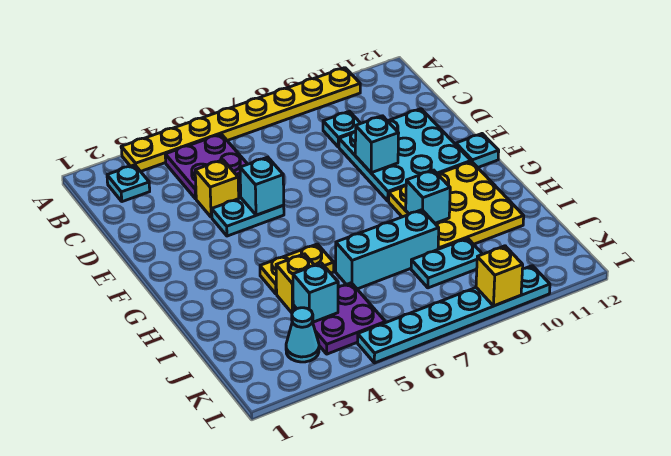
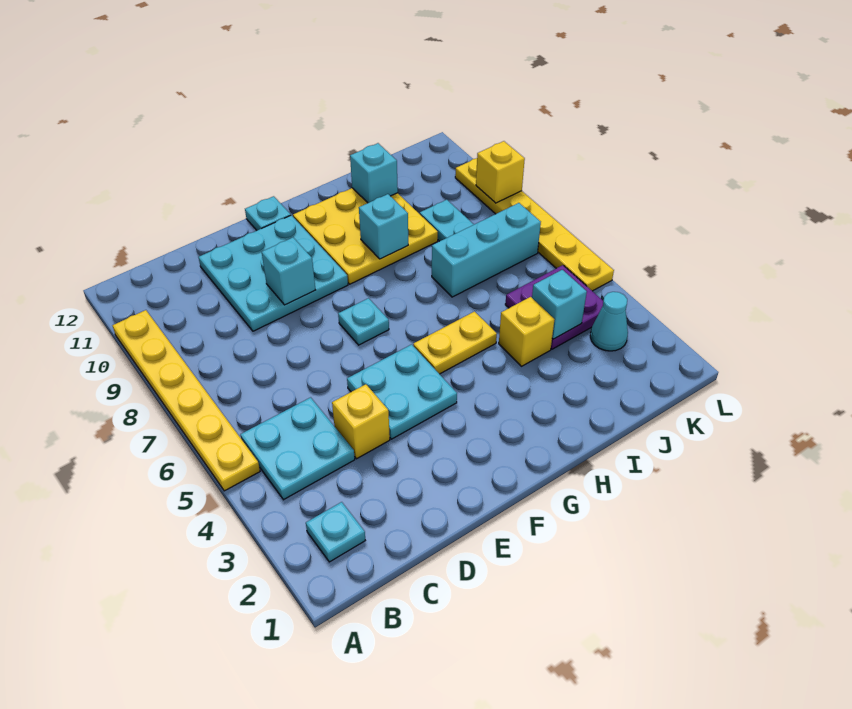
yellow plate A3:A10 level 1 -> yellow plate A5:A10 level 1
purple plate B4:C5 level 1 -> cyan plate B4:C5 level 1
cyan plate C9 level 1 -> cyan plate F7 level 1
cyan plate E4:E5 level 1 -> cyan plate E4:F5 level 1
cyan brick E5 level 2 -> cyan brick I11 level 2
yellow plate H4:H5 level 1 -> yellow plate G5:H5 level 1
cyan brick I6:I8 level 1 -> cyan brick I7:K7 level 1
cyan plate L5:L10 level 1 -> yellow plate L5:L10 level 1

